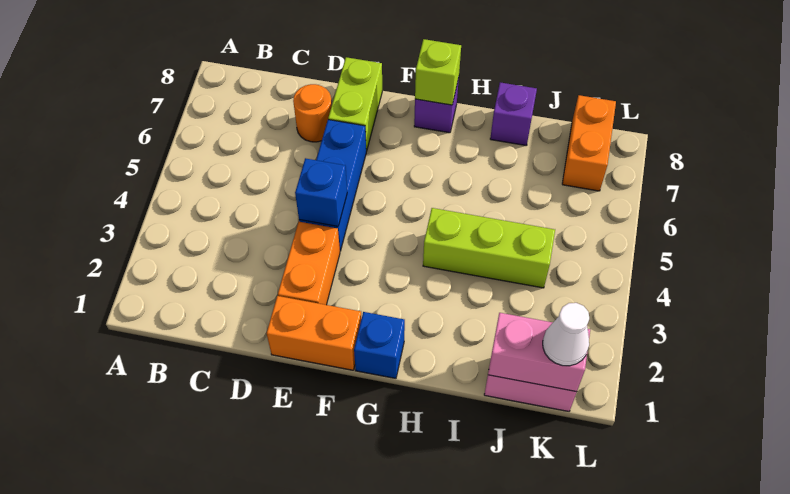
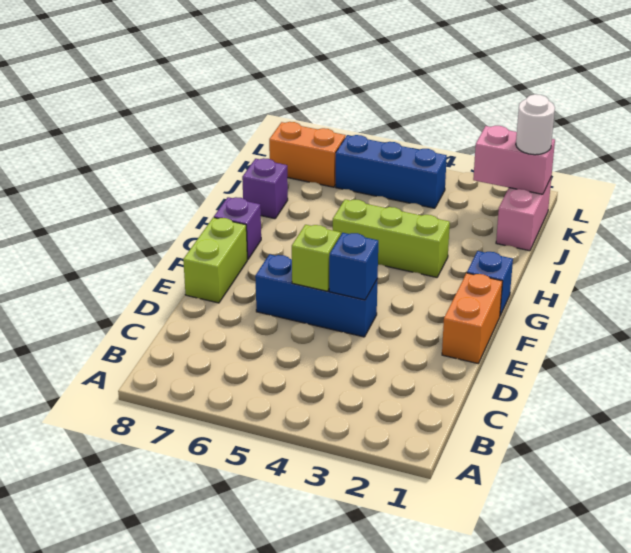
orange round brick D7 level 1 -> none
orange brick E2:E3 level 1 -> none
lime brick E7:E8 level 1 -> lime brick E8:F8 level 1
lime brick G8 level 2 -> lime brick E5 level 2
lime brick H4:J4 level 1 -> lime brick H3:H5 level 1
pink brick J1:K1 level 2 -> pink brick K1:K2 level 2
white cone K1 level 3 -> white round brick K1 level 3
none -> blue brick K4:K6 level 1

